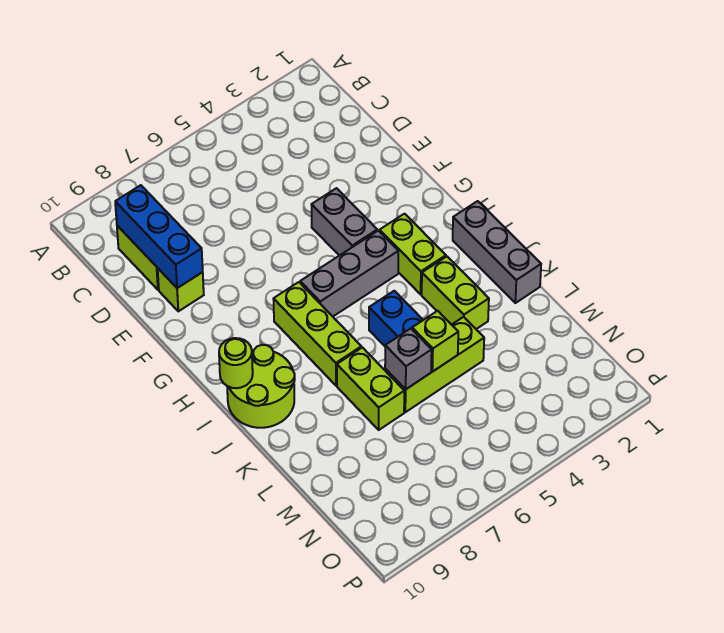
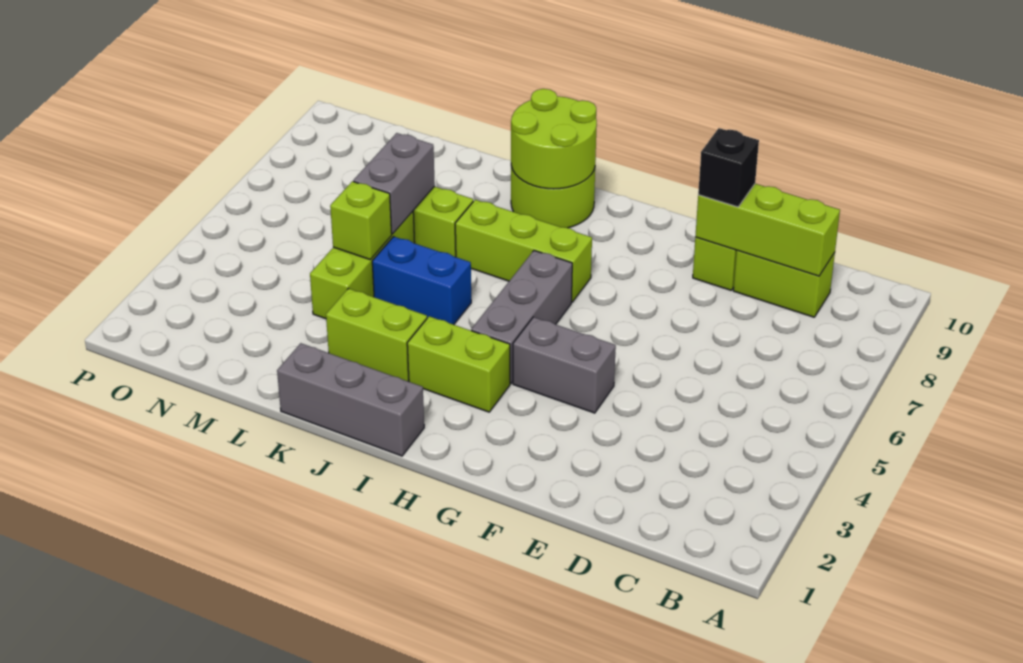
blue brick C9:E9 level 2 -> lime brick C9:E9 level 2
none -> black brick E9 level 3
lime round brick I10 level 2 -> lime round brick I9:J10 level 2
grey brick L6 level 2 -> grey brick L6:L7 level 2

